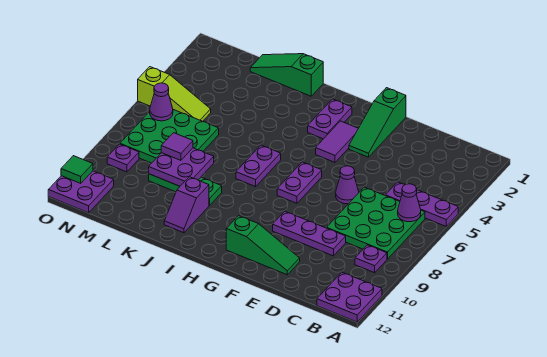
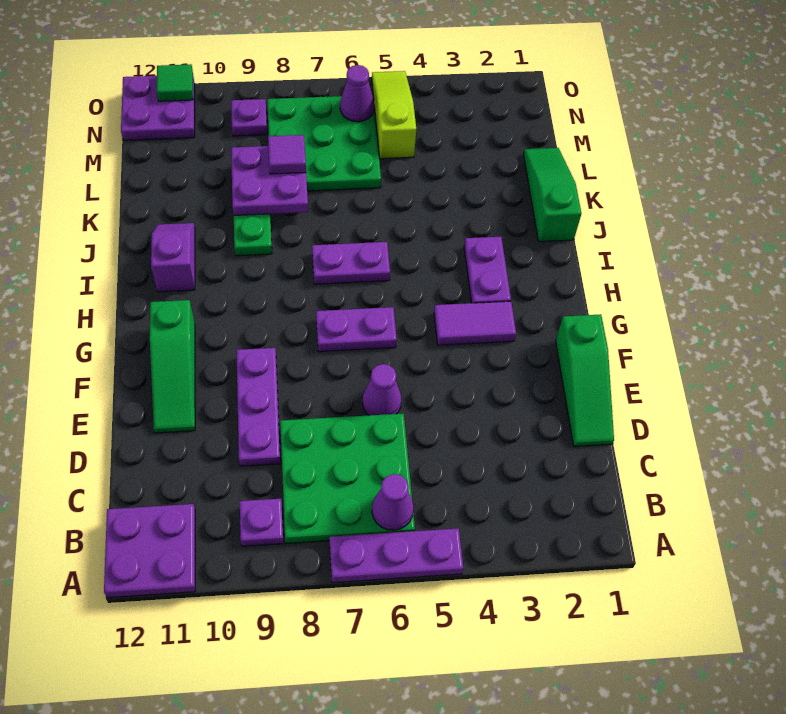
purple plate A5:C5 level 1 -> purple plate A5:A7 level 1
green slope F1:F3 level 1 top 1 -> green slope D1:F1 level 1 top F
purple plate H2:H3 level 1 -> purple plate H3:I3 level 1
purple slope J10:J11 level 1 top 10 -> purple slope I11:J11 level 1 top I
lime slope M5:O5 level 1 top O -> lime slope M5:O5 level 1 top M

